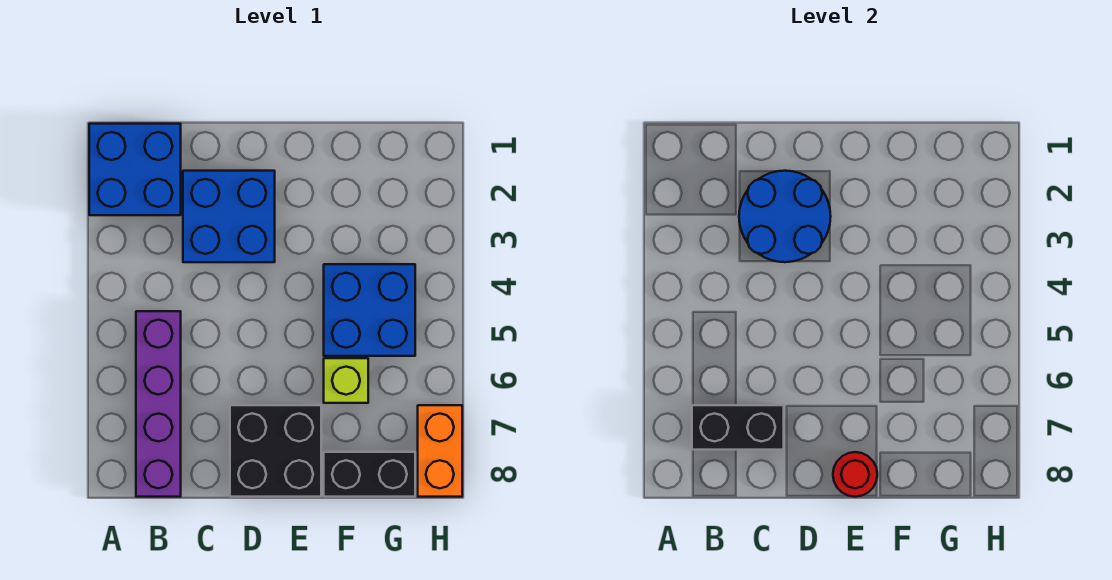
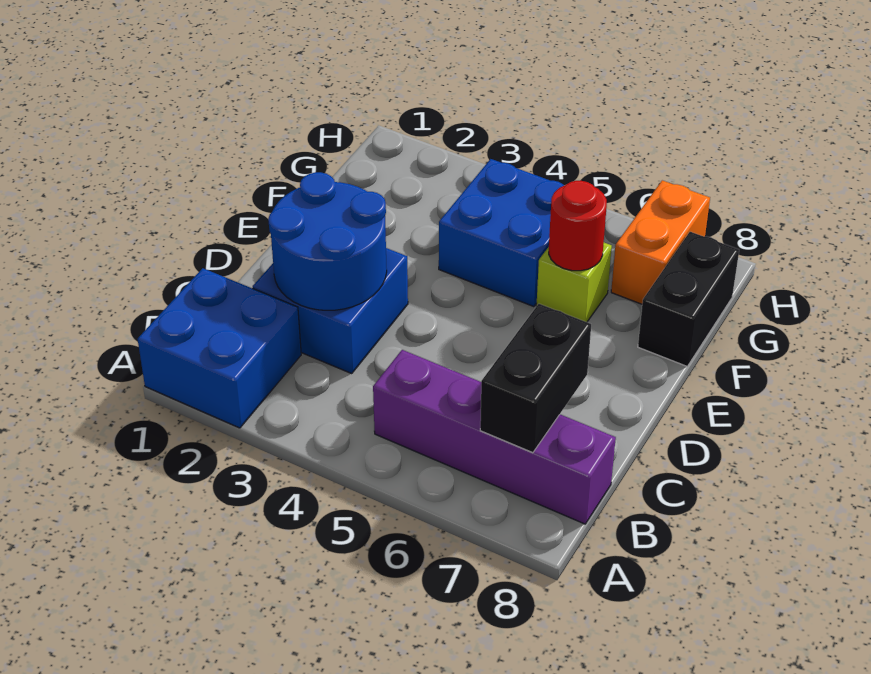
black brick D7:E8 level 1 -> none
red round brick E8 level 2 -> red round brick F6 level 2
orange brick H7:H8 level 1 -> orange brick G7:H7 level 1

